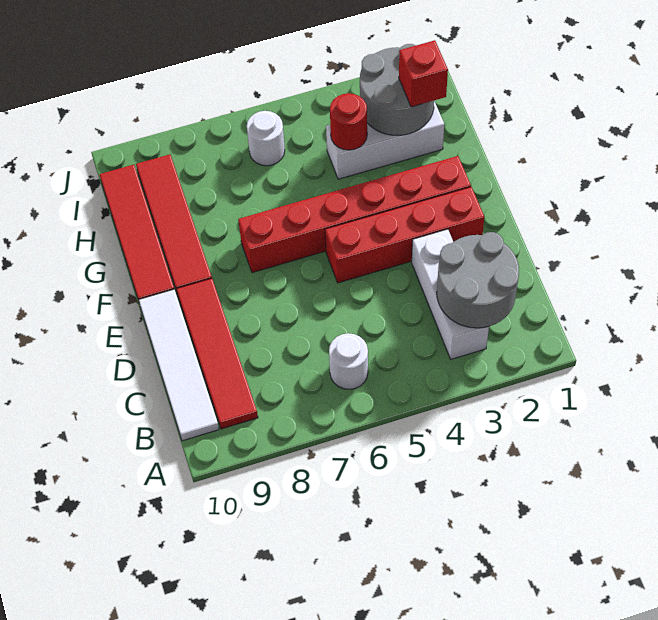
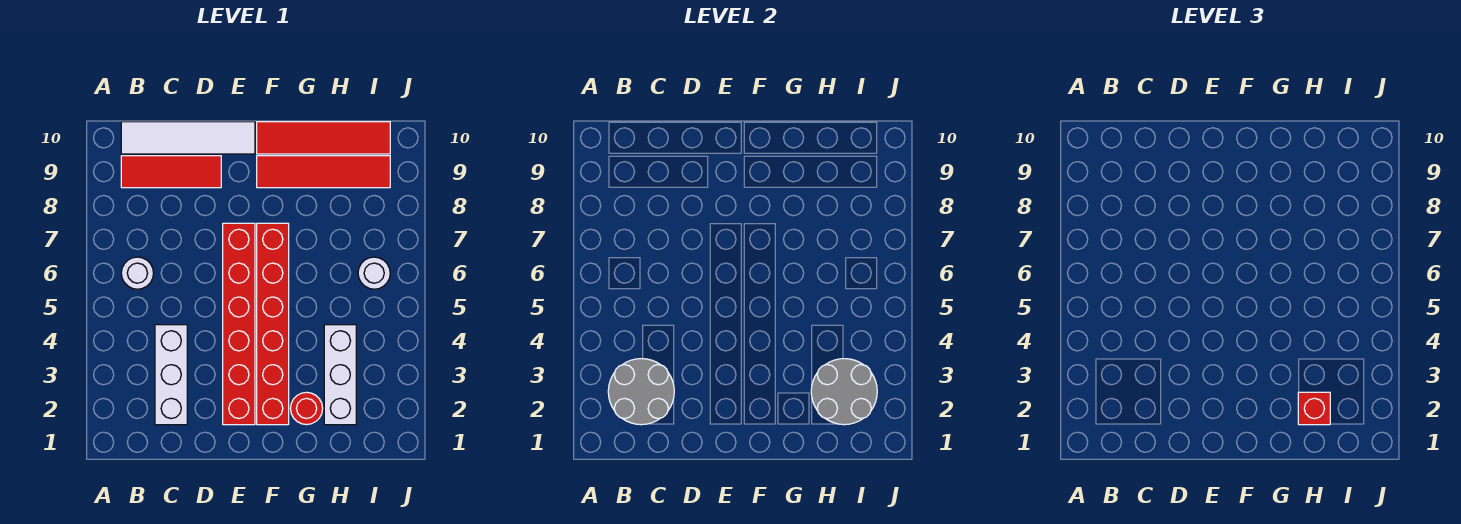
white brick B3:D3 level 1 -> white brick C2:C4 level 1
red tile B9:E9 level 1 -> red tile B9:D9 level 1
red brick E2:E5 level 1 -> red brick E2:E7 level 1
red round brick H4 level 2 -> red round brick G2 level 1

